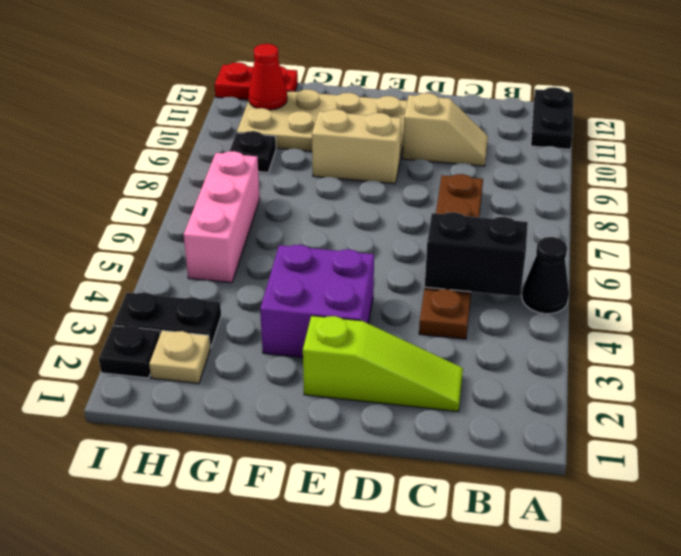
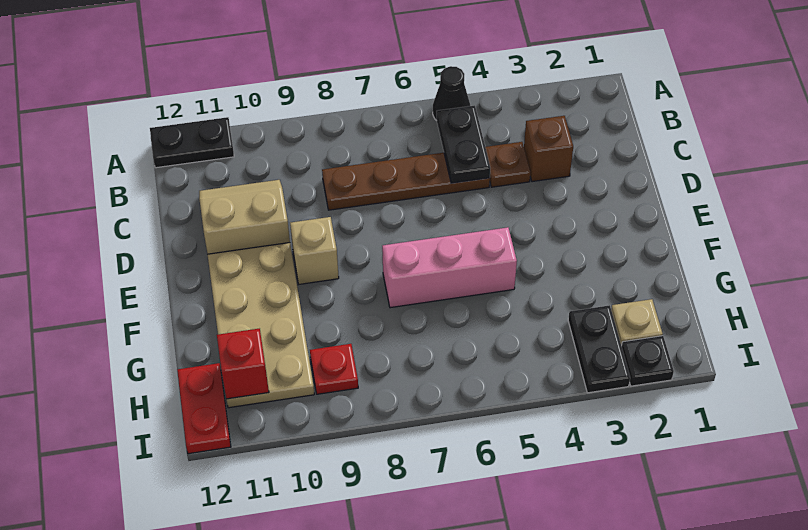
black brick B5:C5 level 2 -> black plate B5:C5 level 2
lime slope C2:E2 level 1 top E -> none
none -> brown brick C3 level 1
tan slope C10:D10 level 1 top D -> tan slope C10:D11 level 1 top D
purple brick E3:F4 level 1 -> none
tan brick E9:F9 level 1 -> tan brick E9 level 1
pink brick H5:H7 level 1 -> pink brick F5:F7 level 1
black plate H9 level 1 -> red plate H9 level 1
red cone H11 level 2 -> red brick H11 level 2

